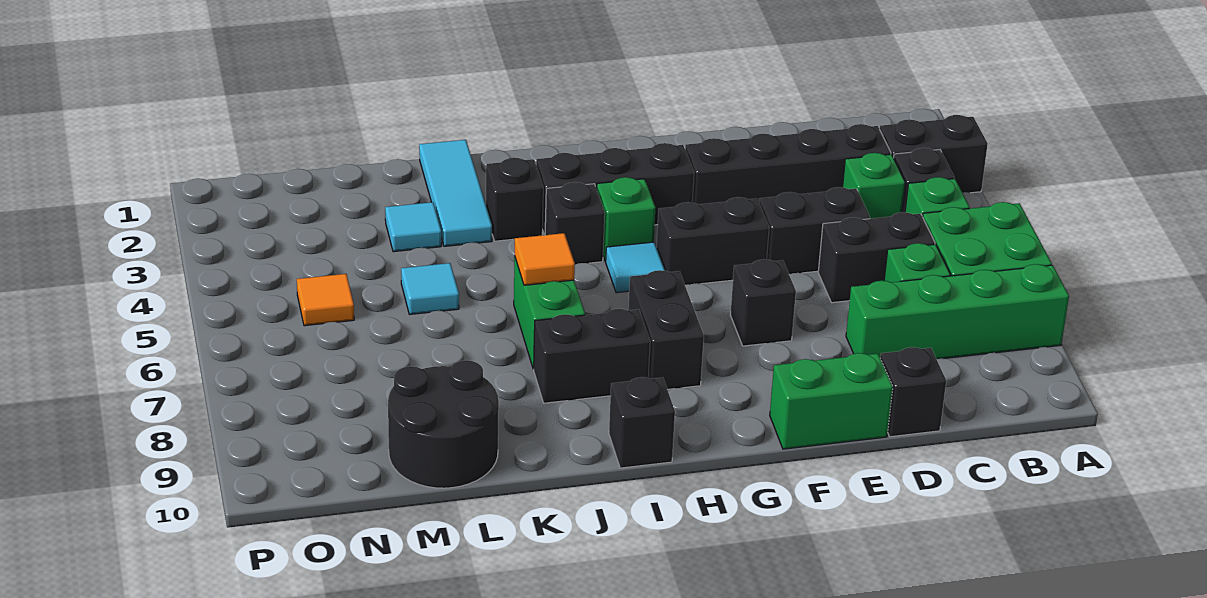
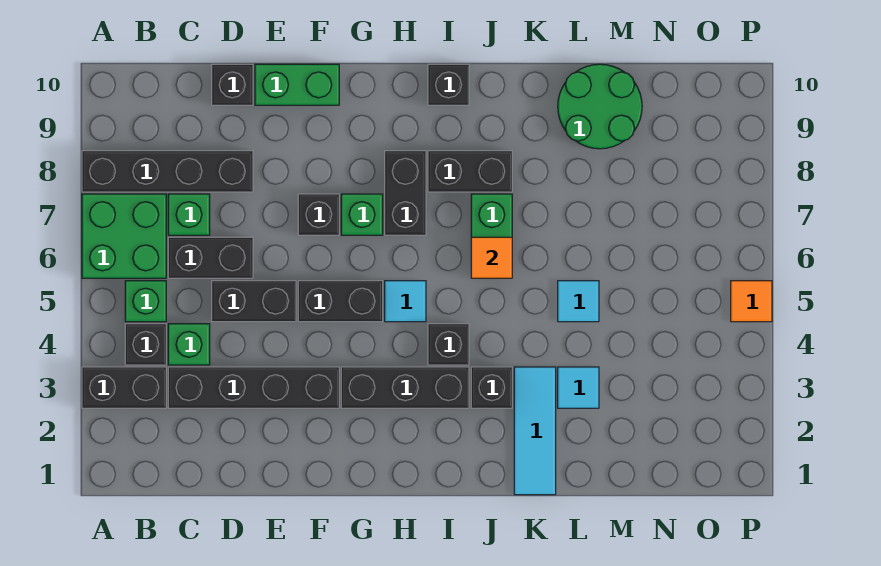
green brick A8:D8 level 1 -> black brick A8:D8 level 1
green brick H4 level 1 -> green brick G7 level 1
black round brick L9:M10 level 1 -> green round brick L9:M10 level 1
orange tile N5 level 1 -> orange tile P5 level 1

